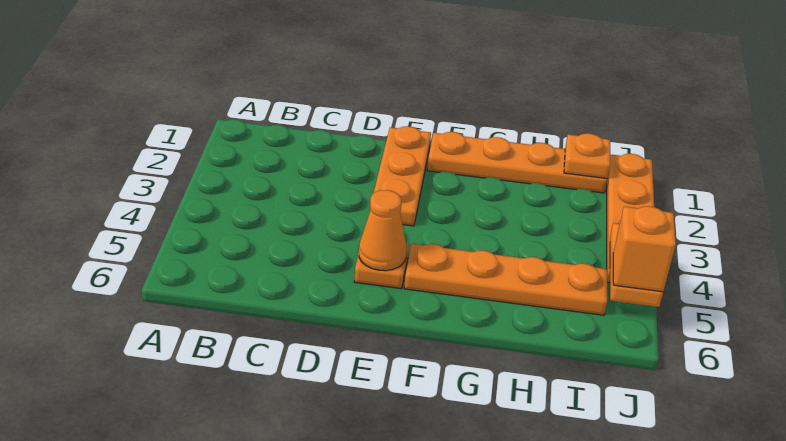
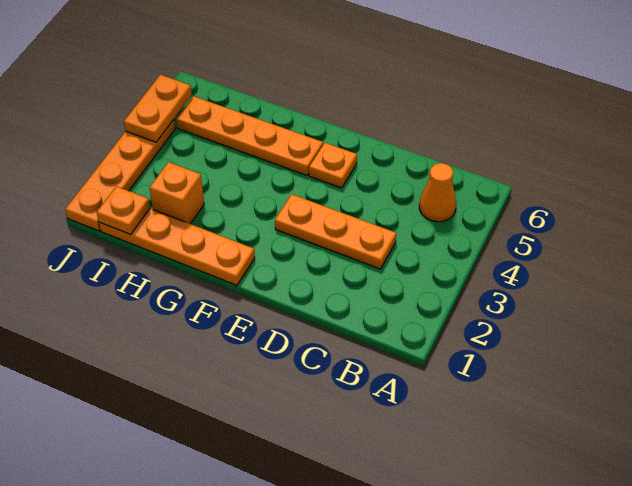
orange plate E1:E3 level 1 -> orange plate C3:E3 level 1
orange cone E5 level 2 -> orange cone B5 level 1
orange brick J5 level 3 -> orange brick H2 level 1

